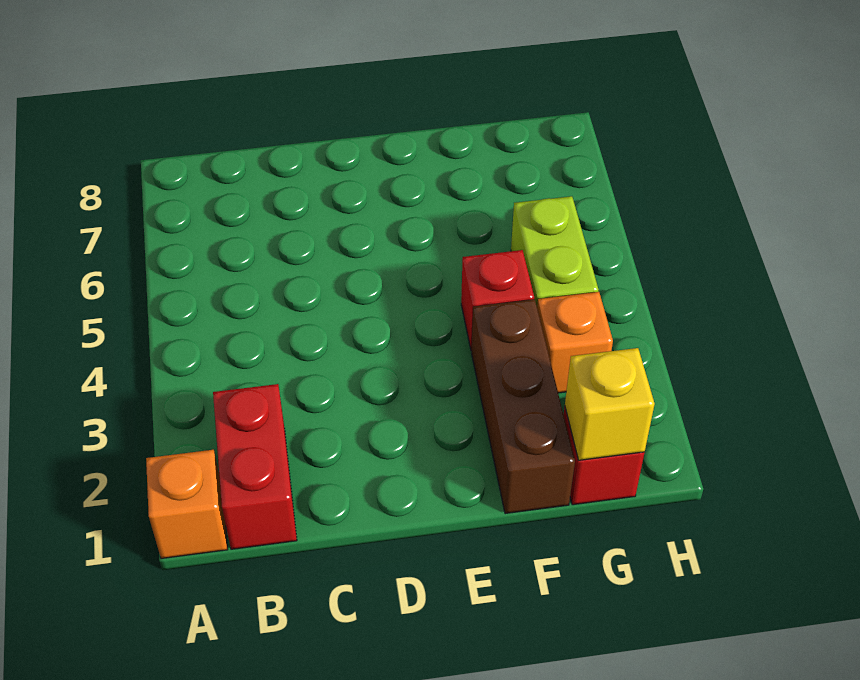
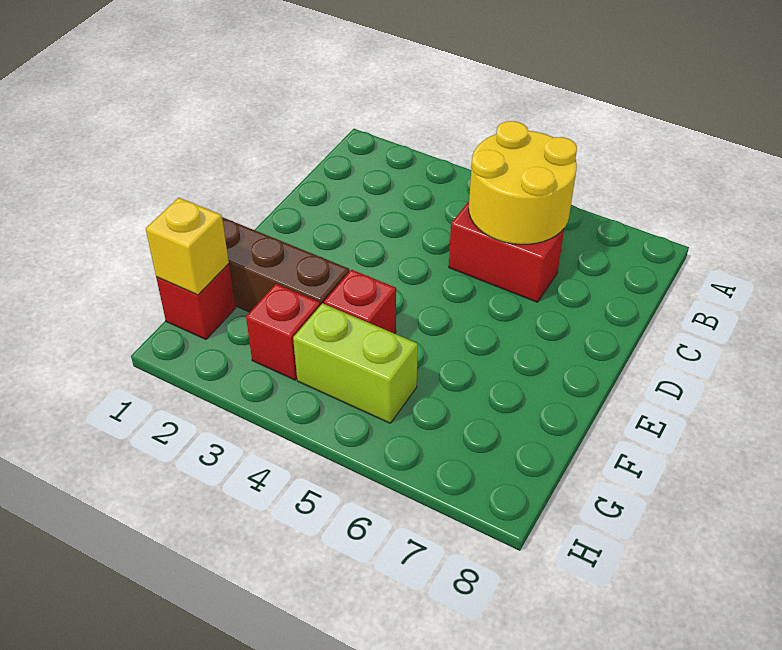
orange brick A1 level 1 -> none
red brick B1:B2 level 1 -> red brick C5:C6 level 1
none -> yellow round brick B5:C6 level 2
orange brick G3 level 1 -> red brick G3 level 1

